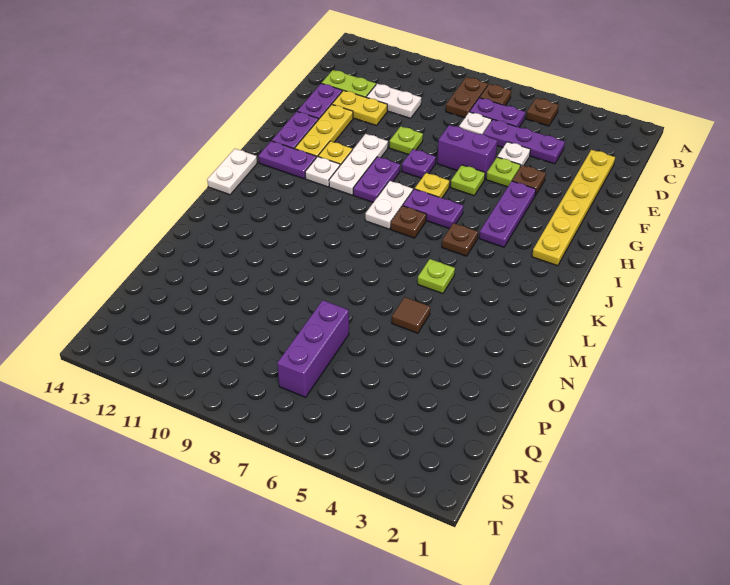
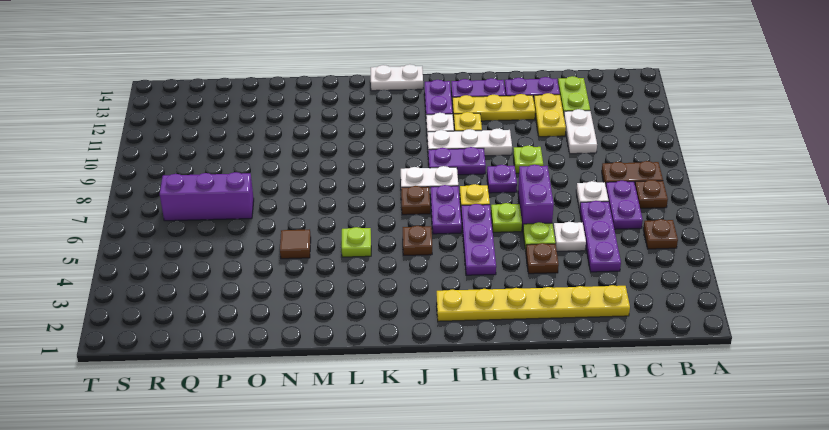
purple plate G4:I4 level 1 -> purple plate H4:H6 level 1

